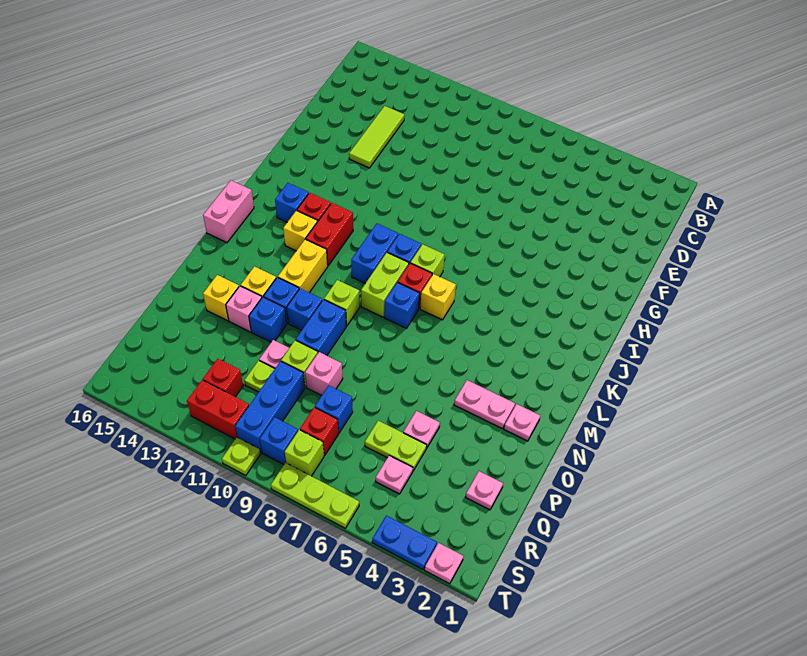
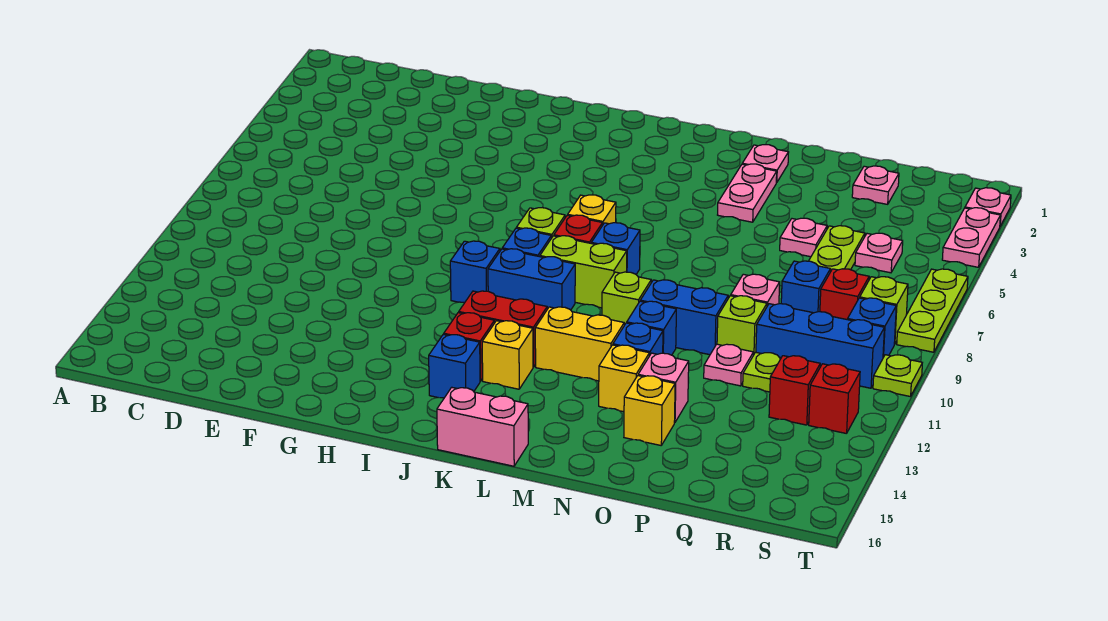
lime tile D13:F13 level 1 -> none
blue brick O12 level 1 -> blue brick I10 level 1
red brick S11:S12 level 1 -> red brick S12 level 1
blue plate T3:T4 level 1 -> pink plate T3:T4 level 1

